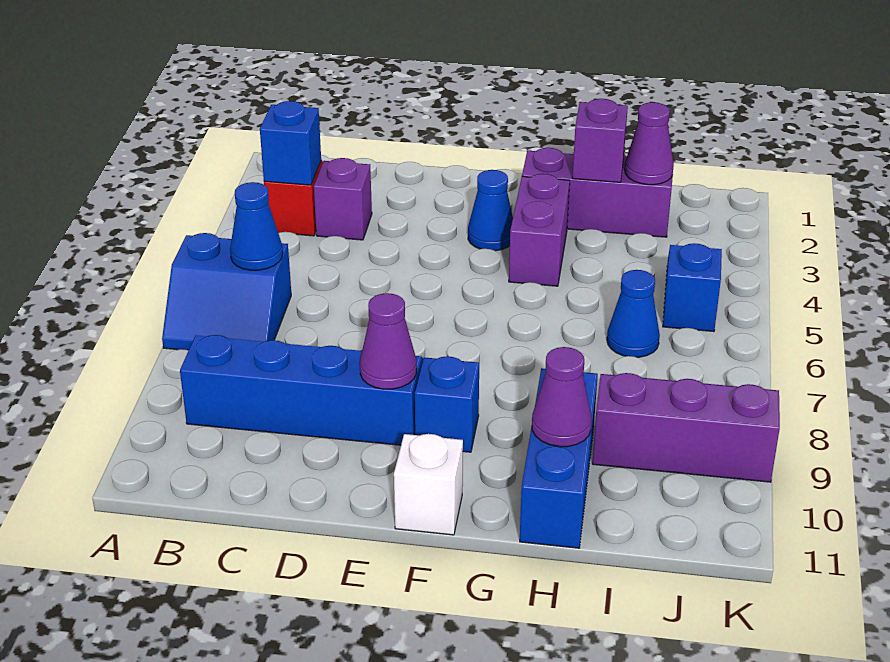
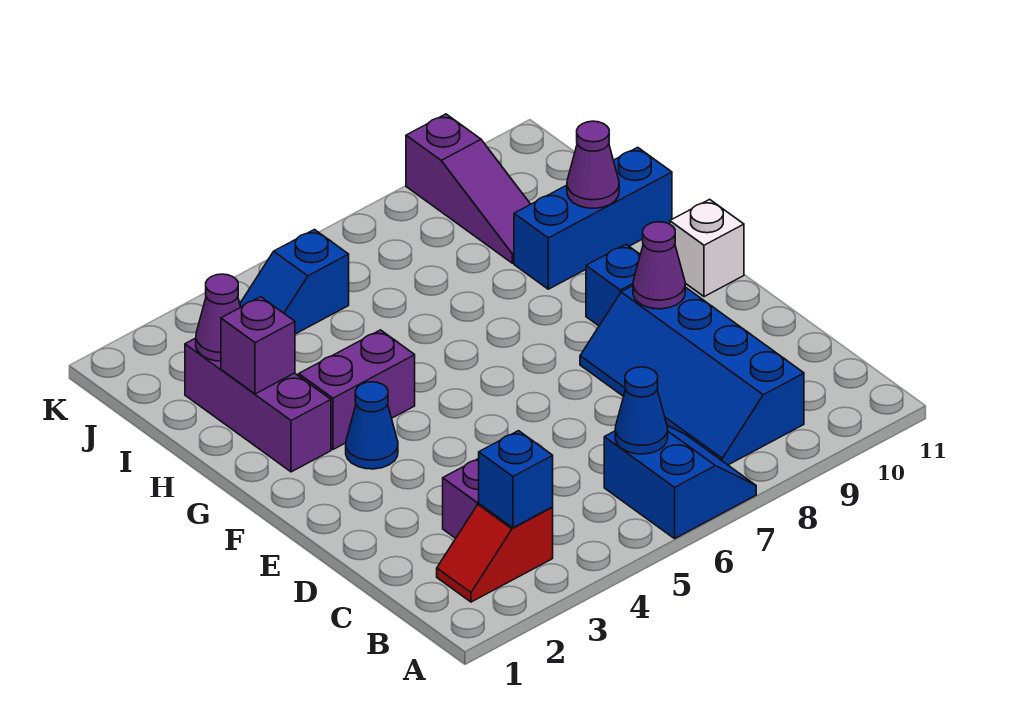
blue cone I6 level 1 -> none
purple brick I9:K9 level 1 -> purple slope I9:K9 level 1 top K

